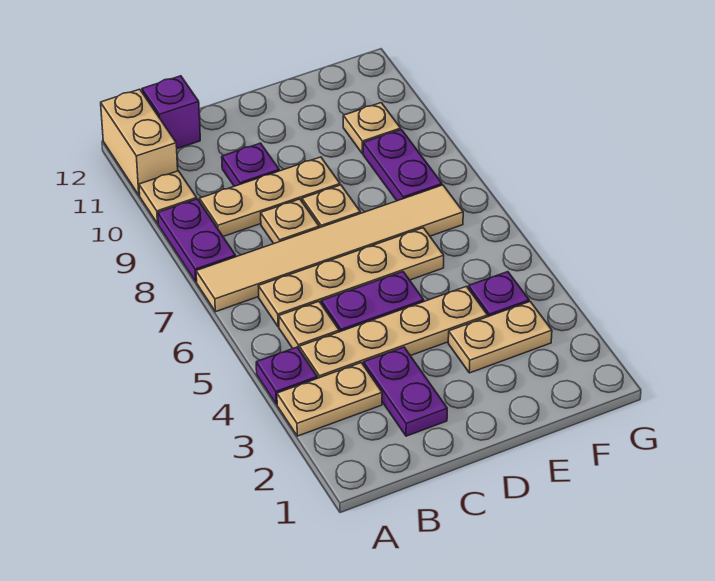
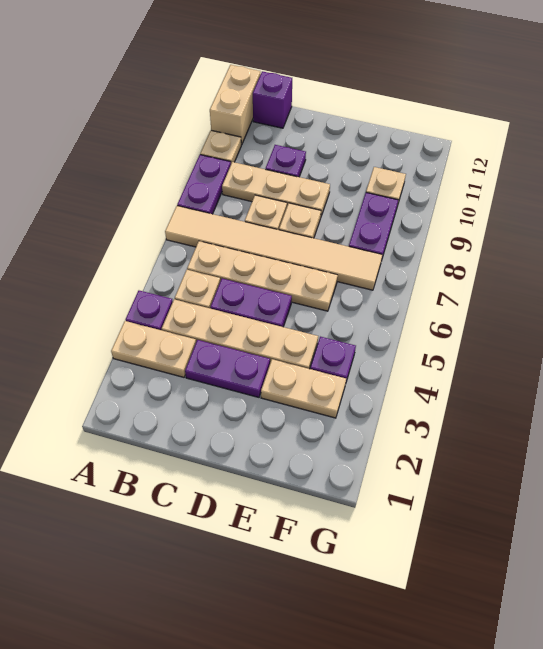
purple plate C2:C3 level 1 -> purple plate C3:D3 level 1

